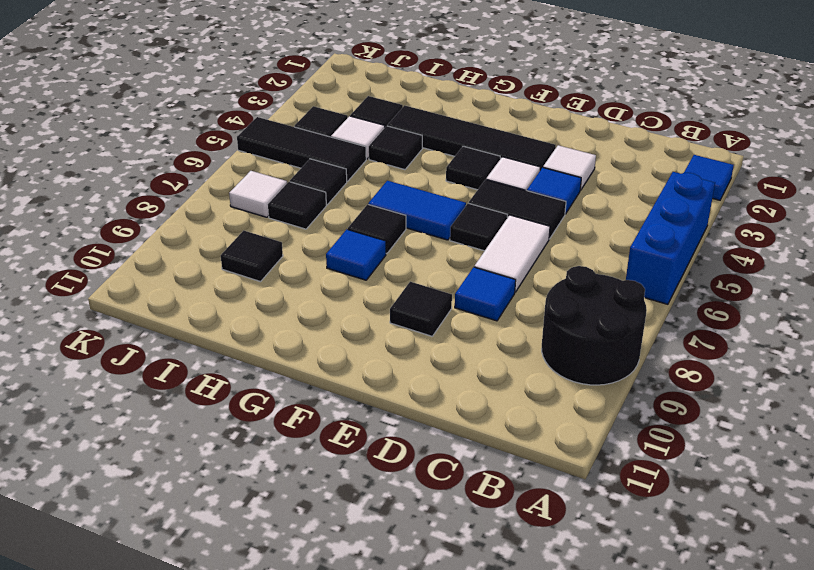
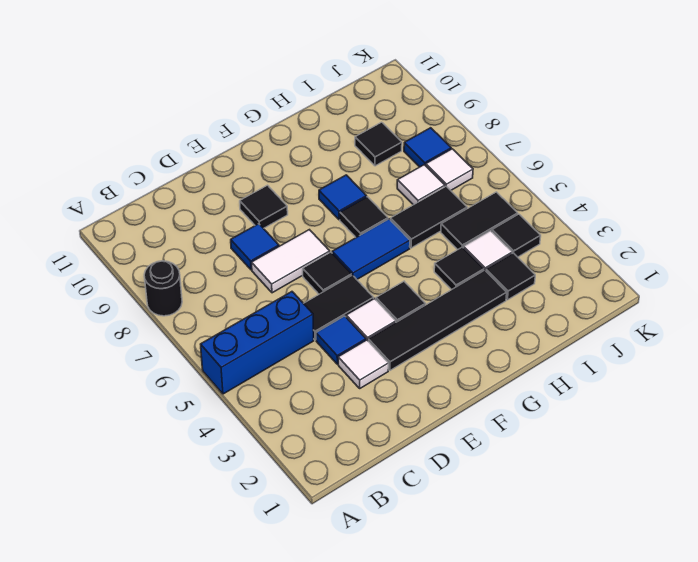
blue tile A2 level 1 -> blue tile J8 level 1
blue brick A4:A6 level 1 -> blue brick A5:C5 level 1
black round brick A8:B9 level 1 -> black round brick A8 level 1
white tile D6:D7 level 1 -> white tile D7:E7 level 1
black tile I5:K5 level 1 -> black tile I5:J5 level 1
black tile I6 level 1 -> black tile H6:I6 level 1
black tile I7 level 1 -> white tile I7 level 1

